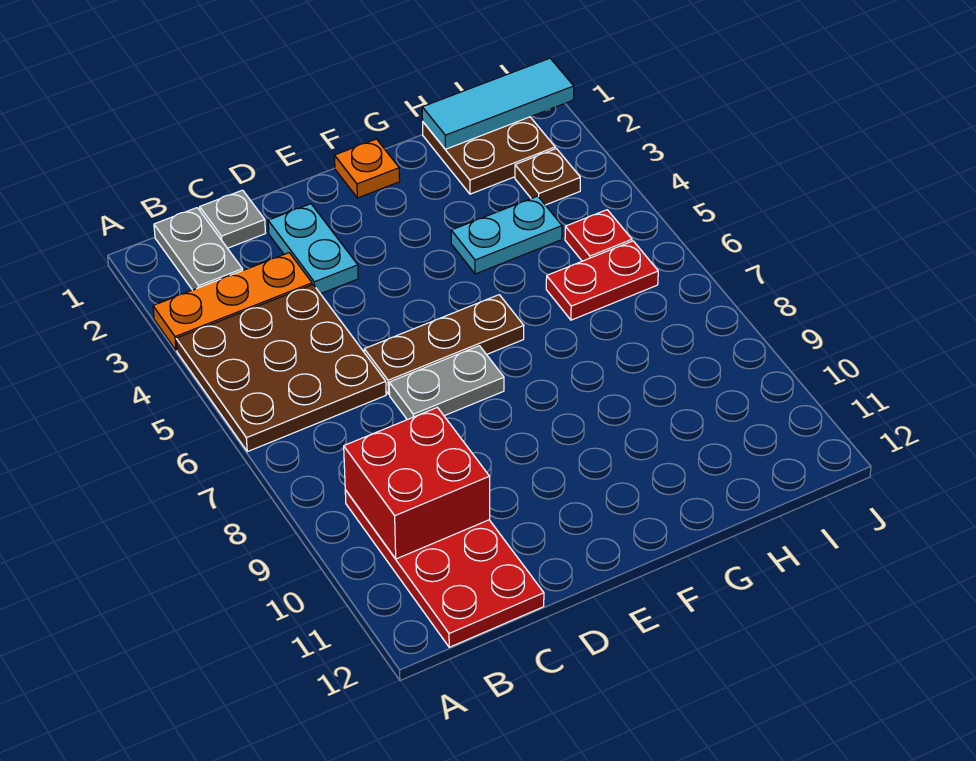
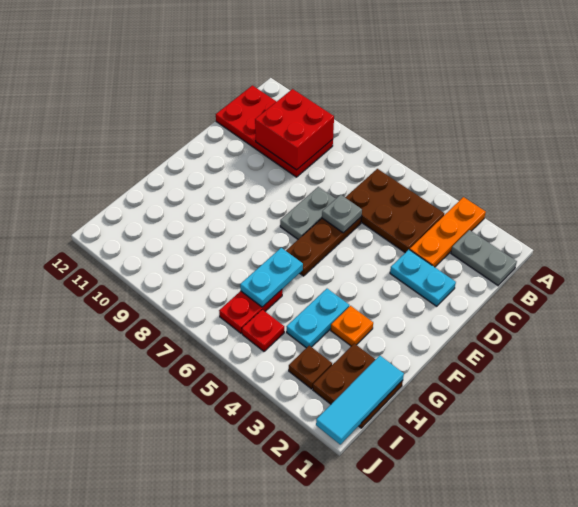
brown plate A4:C6 level 1 -> brown plate B4:C6 level 1
grey plate C1 level 1 -> grey plate D6 level 2
orange plate F1 level 1 -> orange plate G3 level 1
none -> cyan plate G6:H6 level 2

